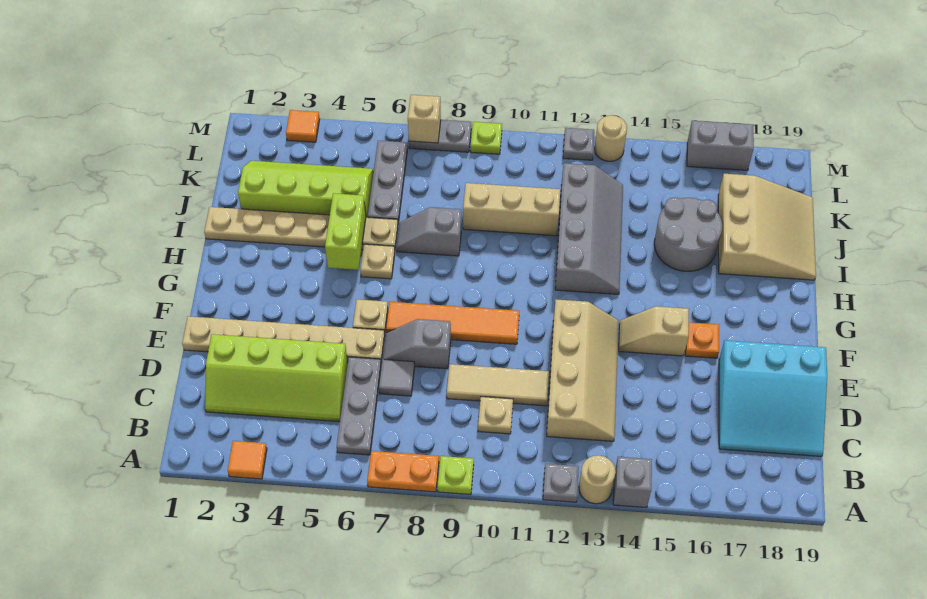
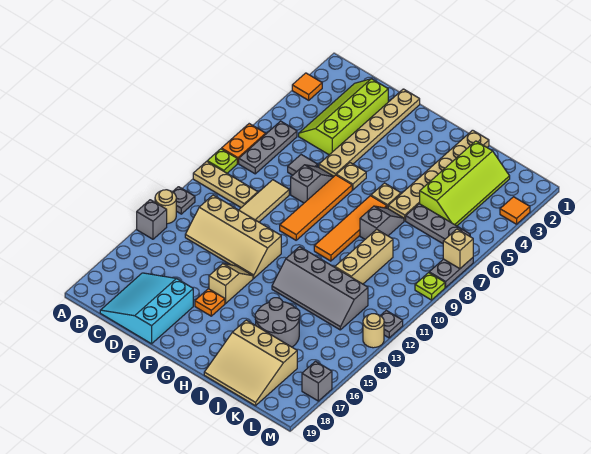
grey plate B6:D6 level 1 -> grey plate B6:B8 level 1
tan plate C10 level 1 -> tan plate A10:C10 level 1
lime brick H5:I5 level 2 -> none
none -> orange tile H7:H10 level 1
grey brick M16:M17 level 1 -> grey brick M17 level 1

